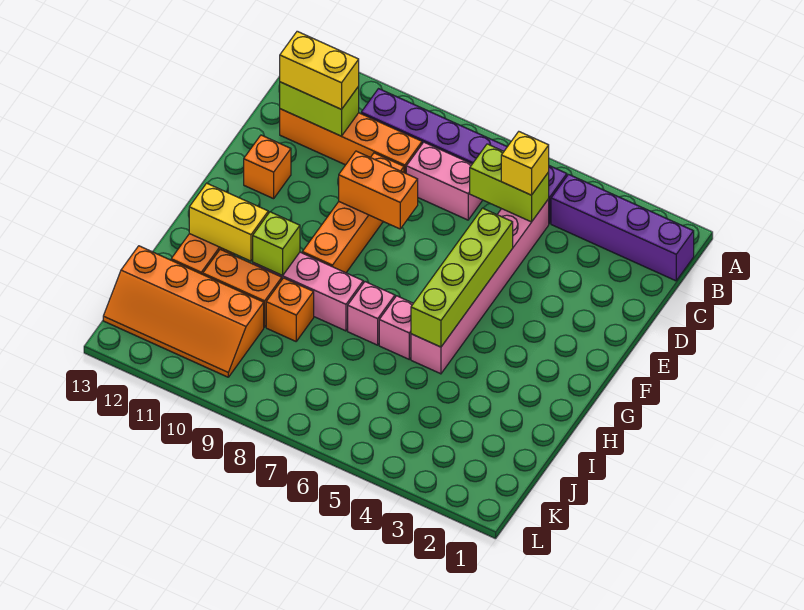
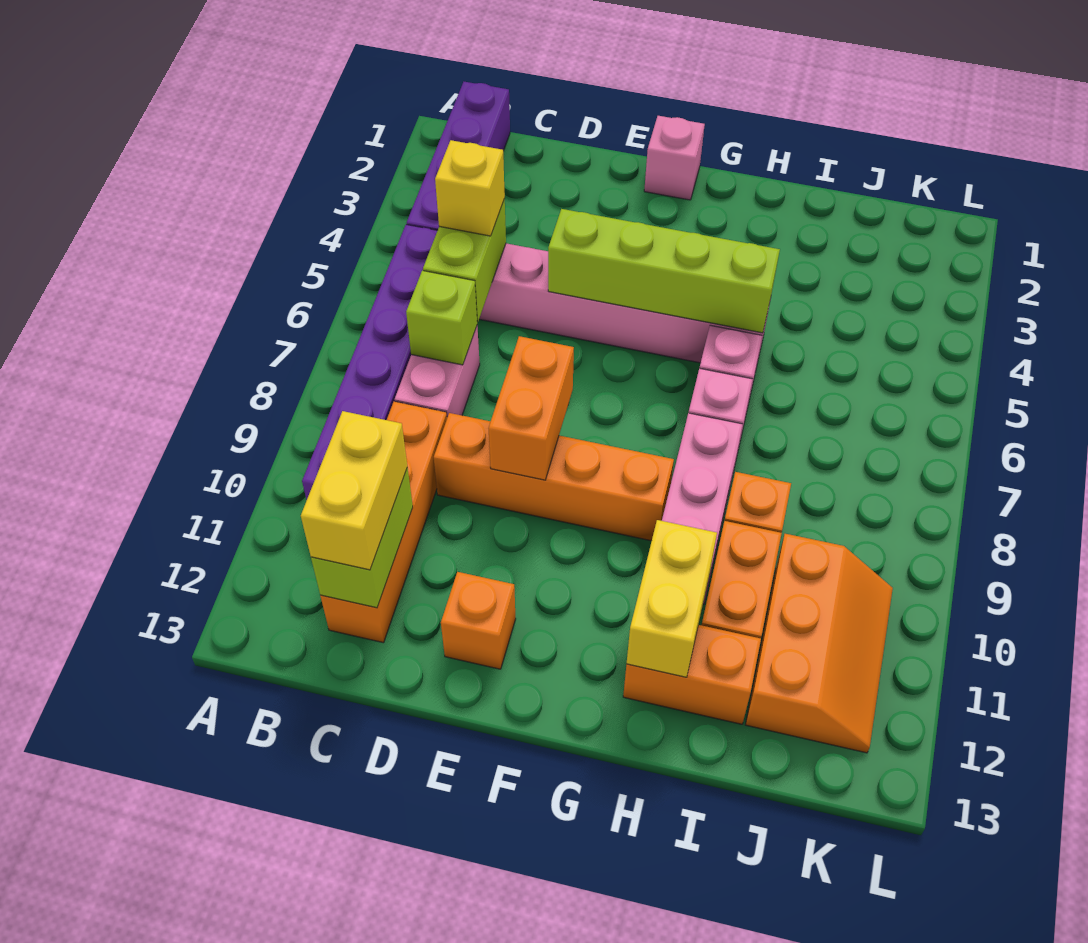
none -> pink brick F1 level 1
lime brick H10 level 2 -> lime brick C7 level 2
orange slope J10:K13 level 1 top J -> orange slope J10:K12 level 1 top J

